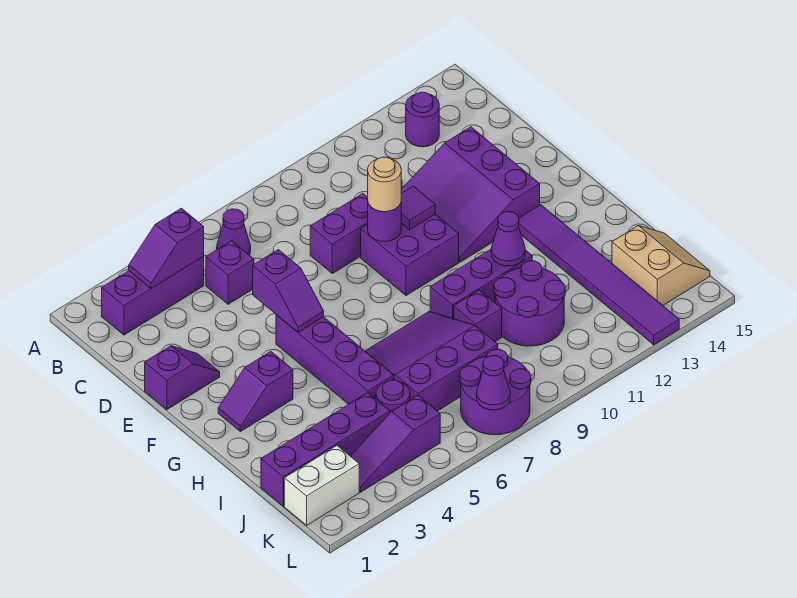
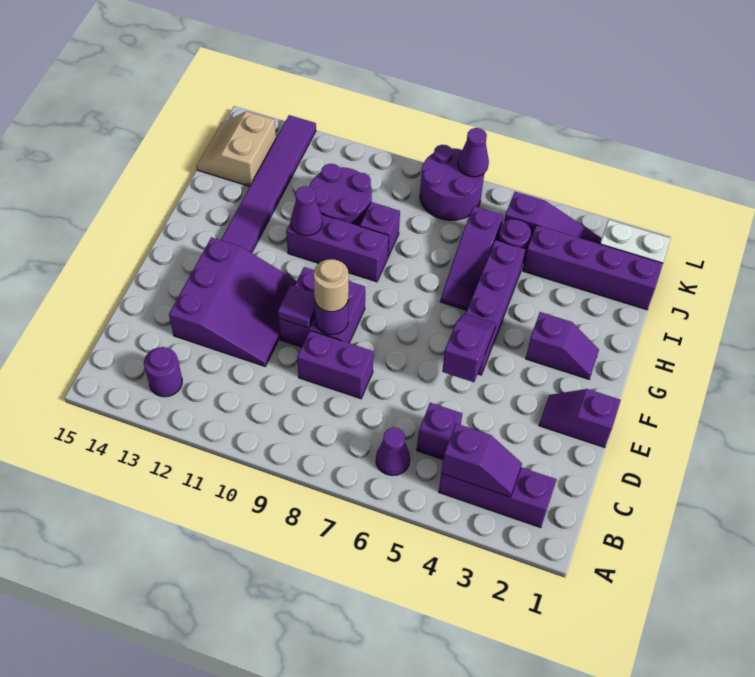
purple slope H6:J8 level 1 top J -> purple slope H6:J6 level 1 top J

